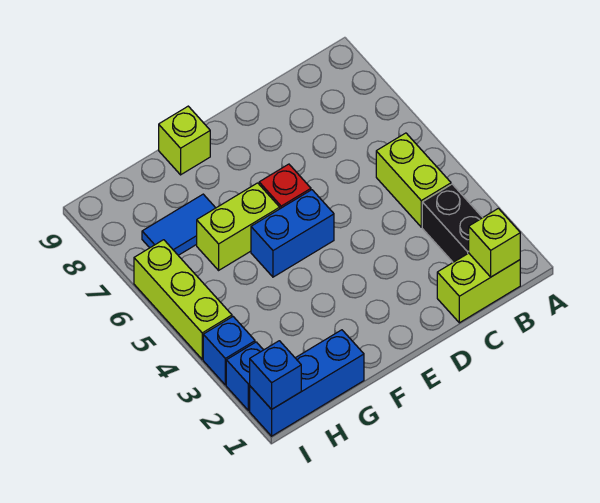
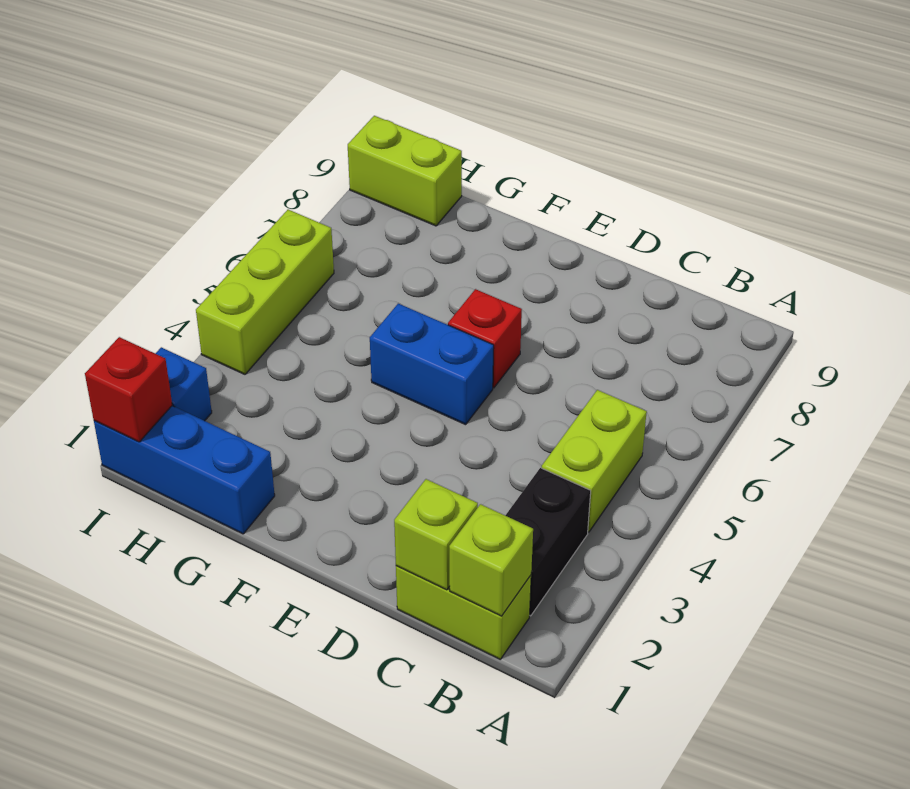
lime brick F6:G6 level 1 -> lime brick H9:I9 level 1
lime brick F9 level 1 -> lime brick C1 level 2
blue tile G7:H7 level 1 -> none
blue brick I1 level 2 -> red brick I1 level 2
blue brick I3 level 1 -> none

